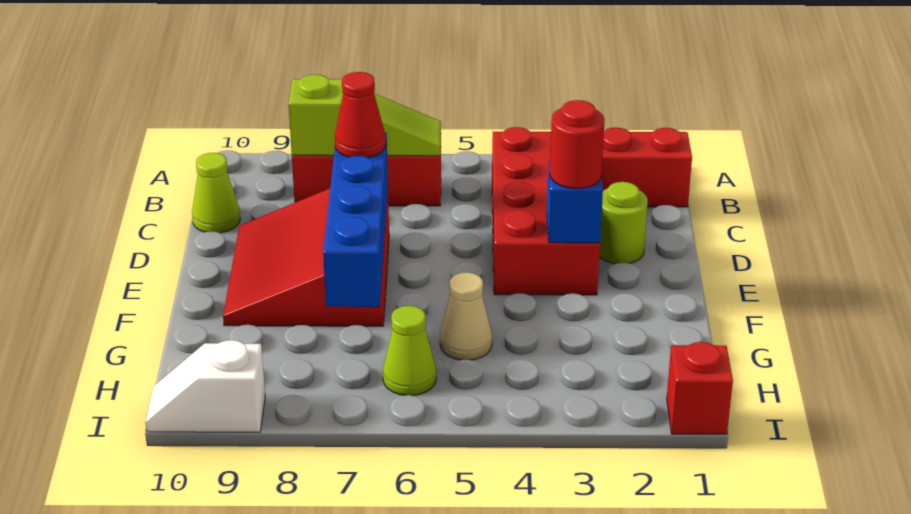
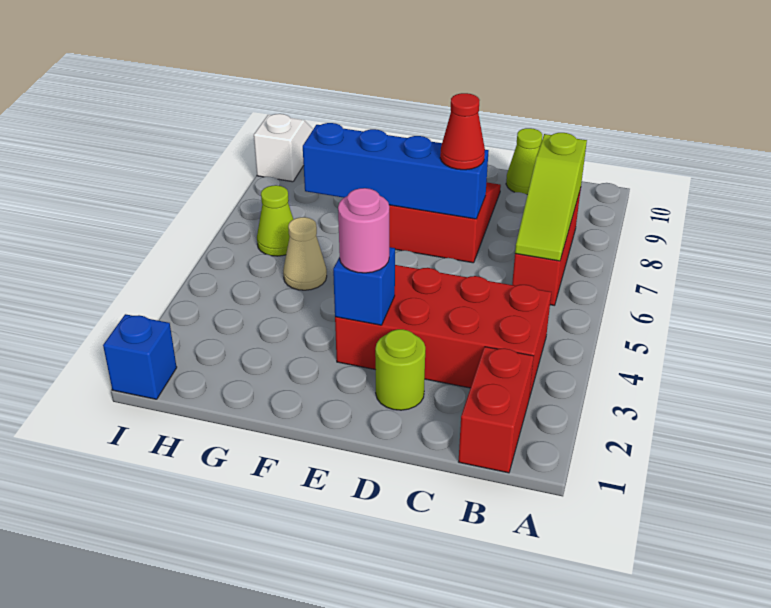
red round brick E3 level 3 -> pink round brick E3 level 3
red brick I1 level 1 -> blue brick I1 level 1

